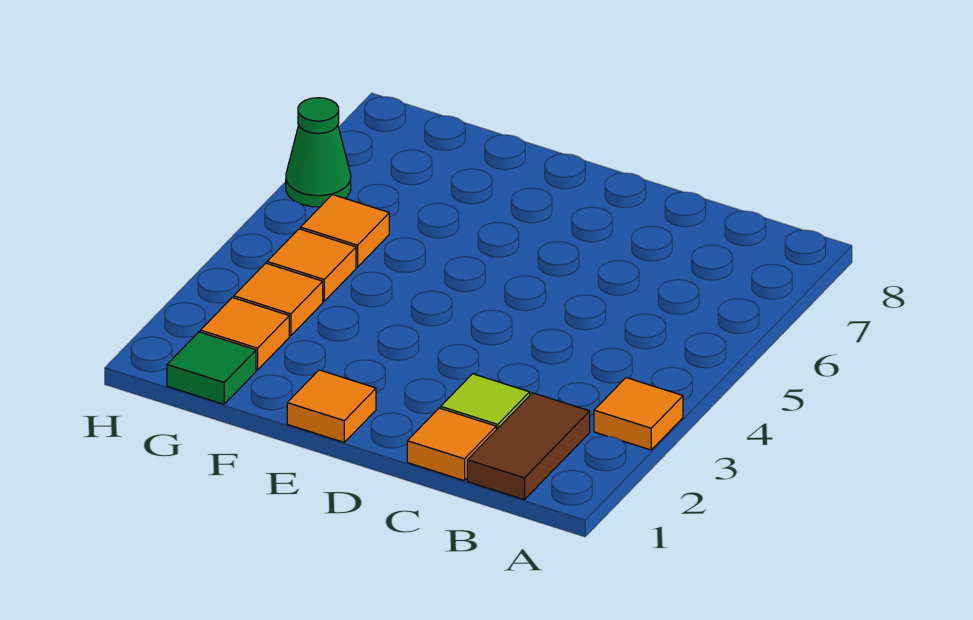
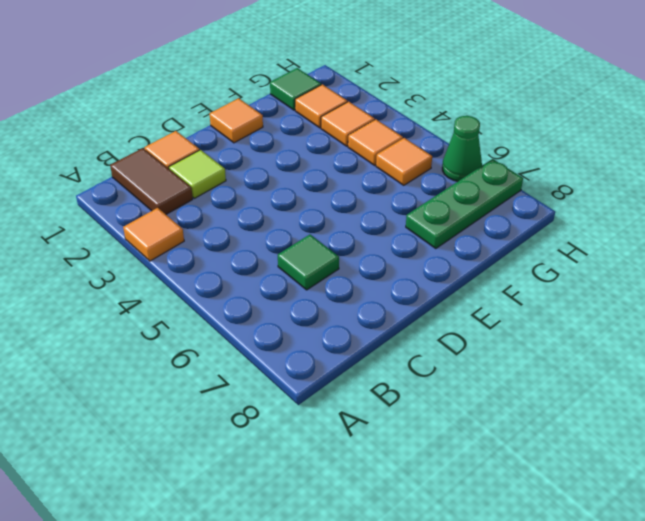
none -> green tile C6 level 1
none -> green plate F7:H7 level 1

